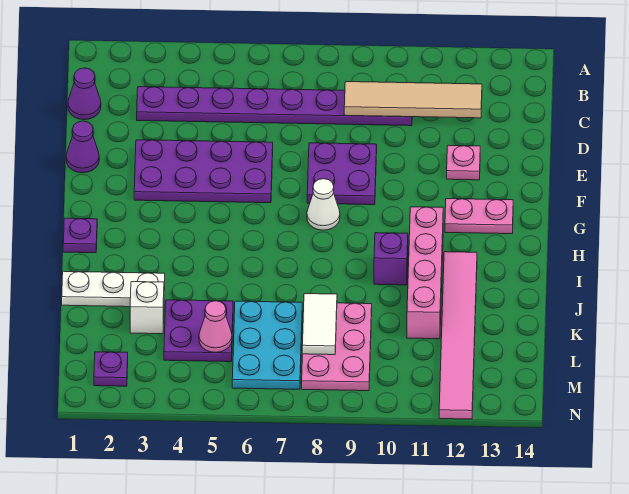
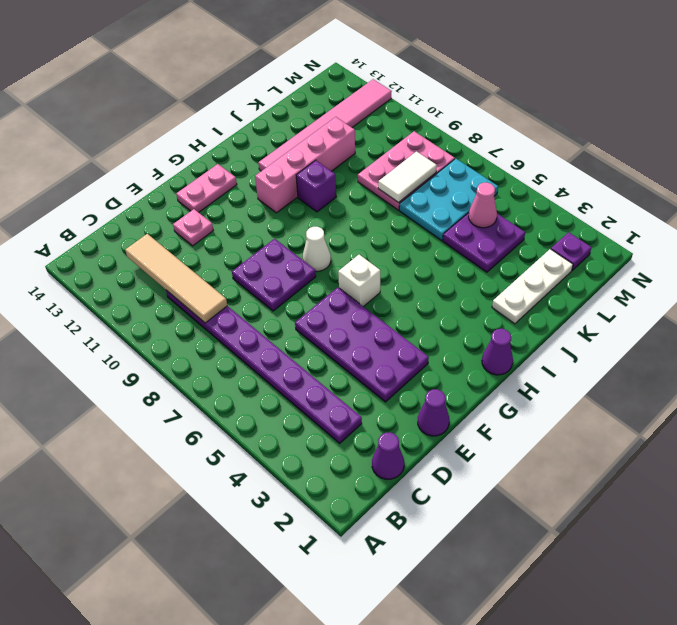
pink plate G12:G13 level 1 -> pink plate F13:G13 level 1
purple plate H1 level 1 -> purple cone H1 level 1
white plate J1:J3 level 1 -> white plate J2:L2 level 1
white brick K3 level 1 -> white brick G6 level 1

